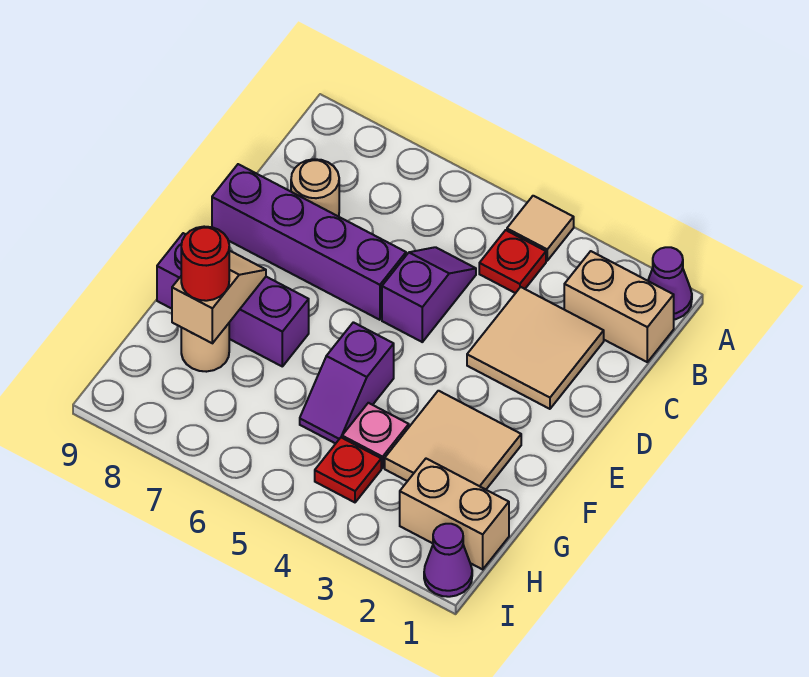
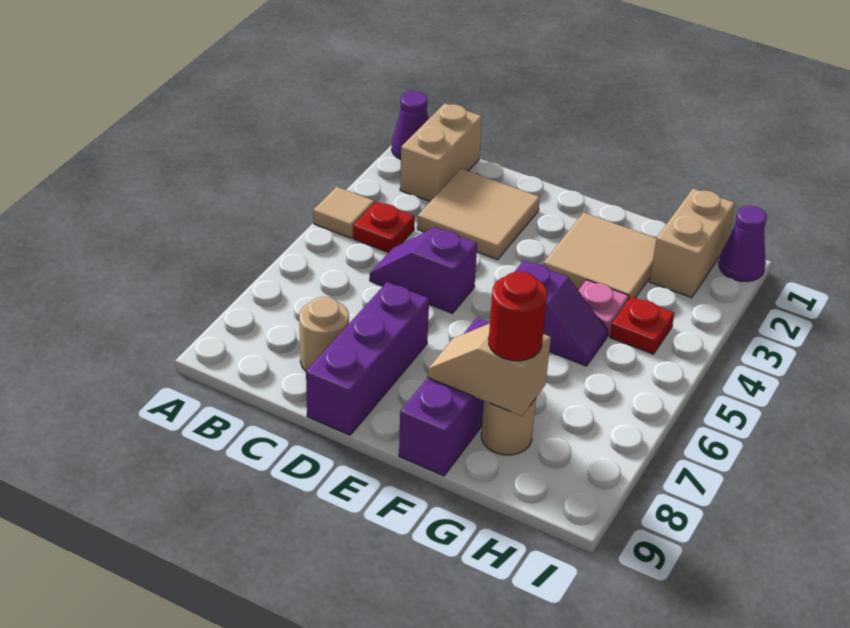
purple brick D6:D9 level 1 -> purple brick D7:D9 level 1

